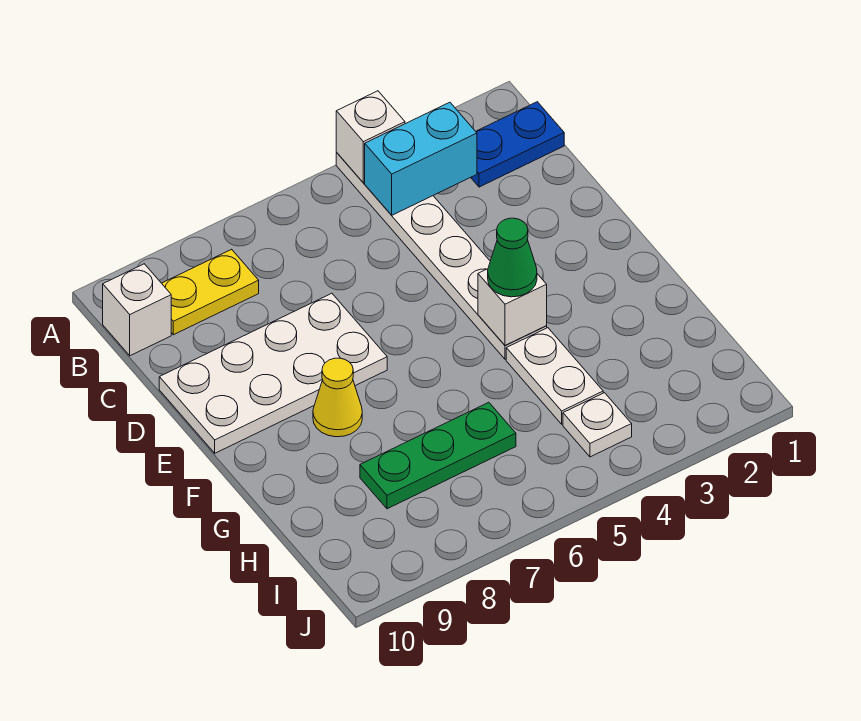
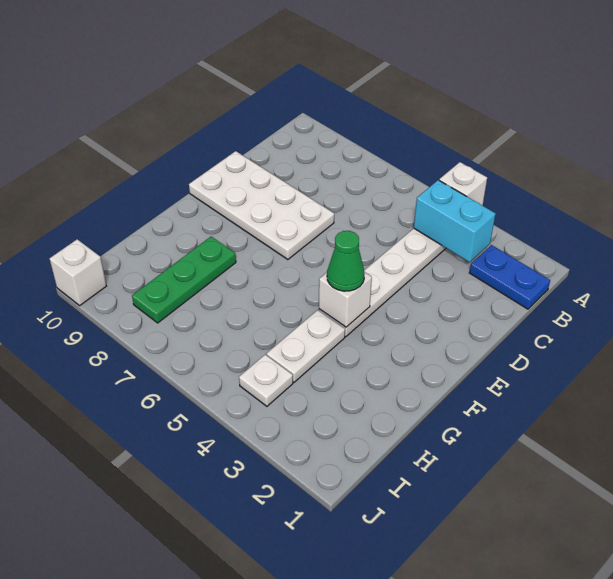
yellow plate B8:B9 level 1 -> none
white brick B10 level 1 -> white brick J10 level 1
yellow cone F8 level 1 -> none
green plate H6:H8 level 1 -> green plate G8:I8 level 1

